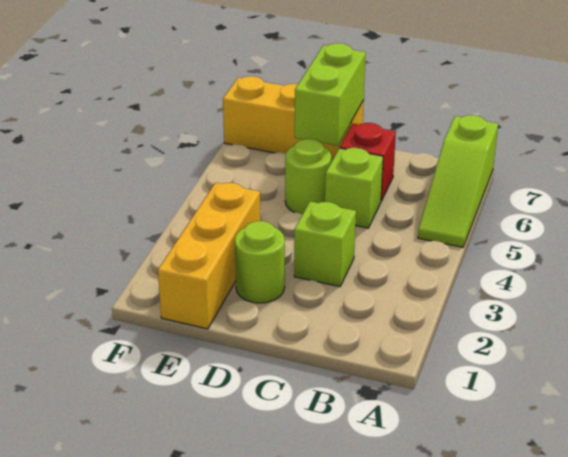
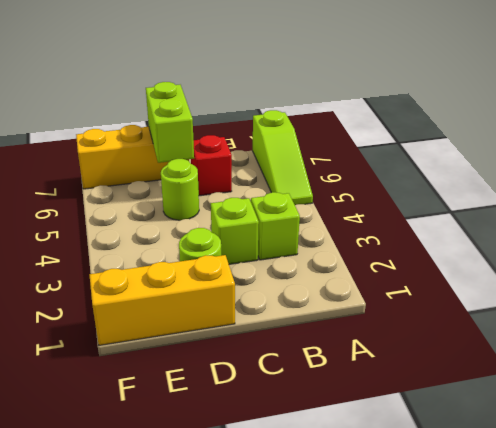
lime brick C5 level 1 -> lime brick B3 level 1
yellow brick E1:E3 level 1 -> yellow brick D1:F1 level 1

